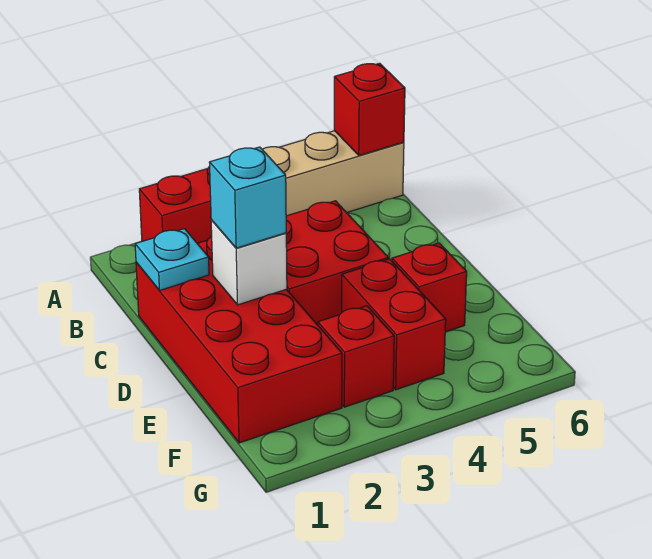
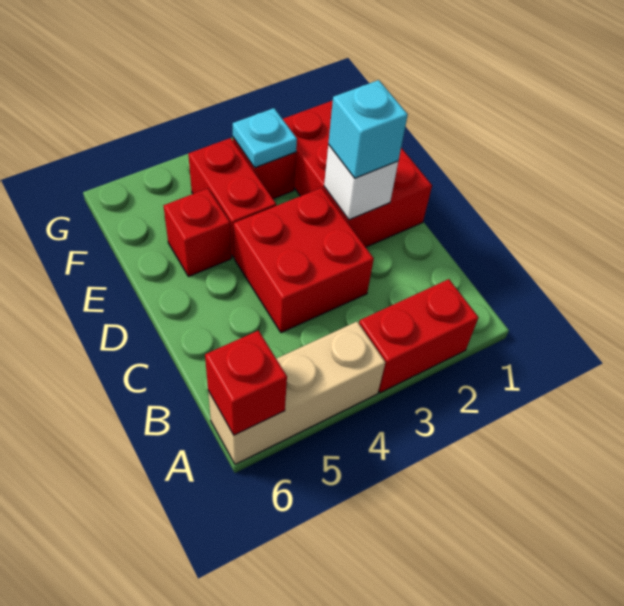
red brick C1:F2 level 1 -> red brick D1:F2 level 1
cyan plate C1 level 2 -> cyan plate F3 level 2

